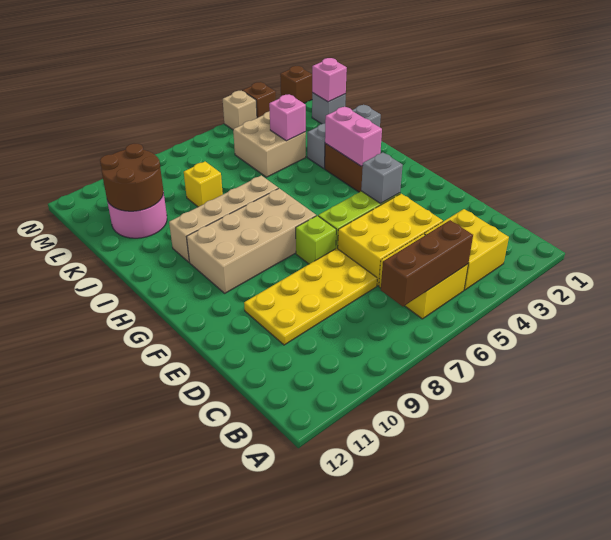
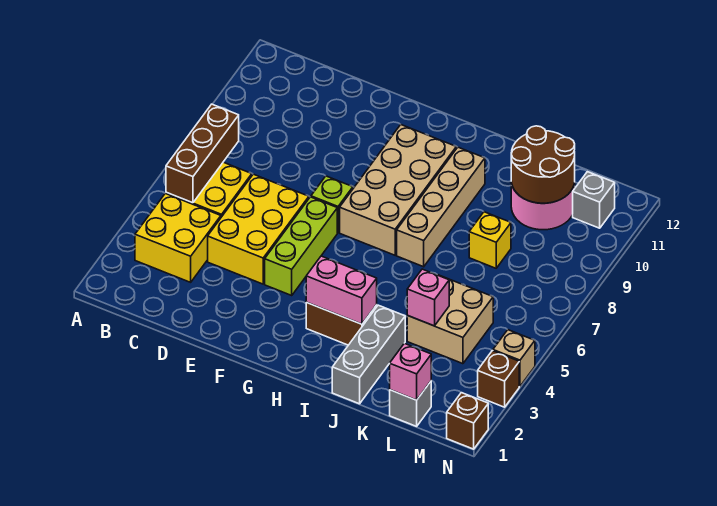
yellow plate D7:E10 level 1 -> none
grey brick F4 level 2 -> grey brick M11 level 1

